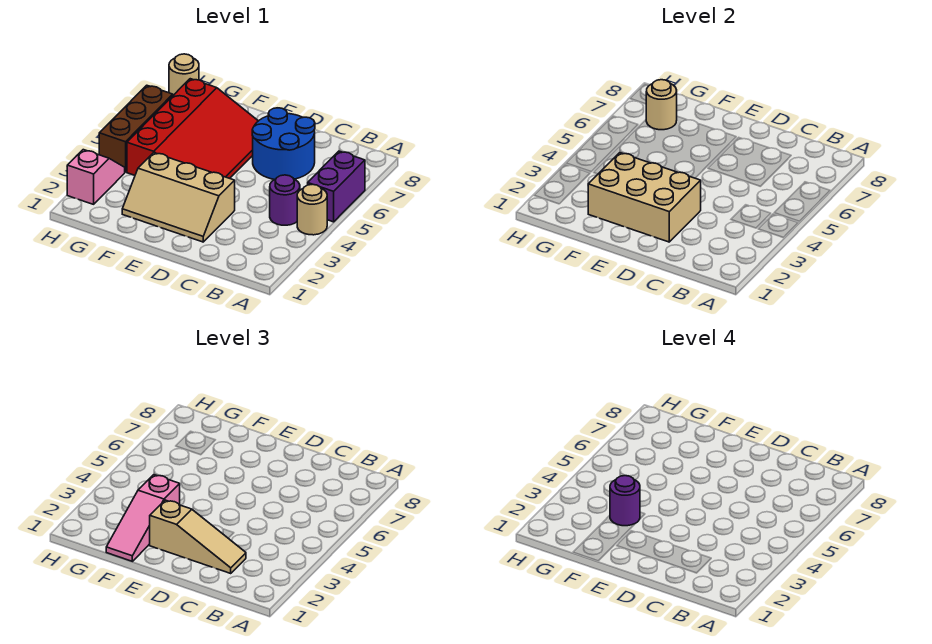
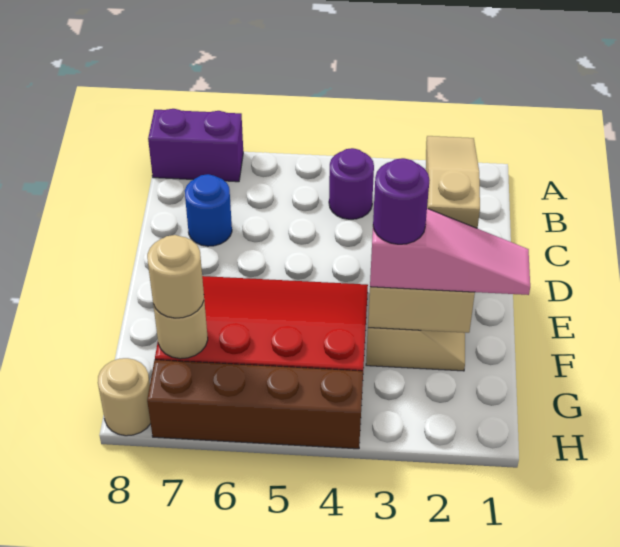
tan round brick A4 level 1 -> tan round brick G7 level 3
purple brick A5:A6 level 1 -> purple brick A7:A8 level 1
blue round brick C6:D7 level 1 -> blue round brick C7 level 1
pink slope H2:H3 level 1 top 2 -> none
brown brick H4:H6 level 1 -> brown brick H4:H7 level 1

